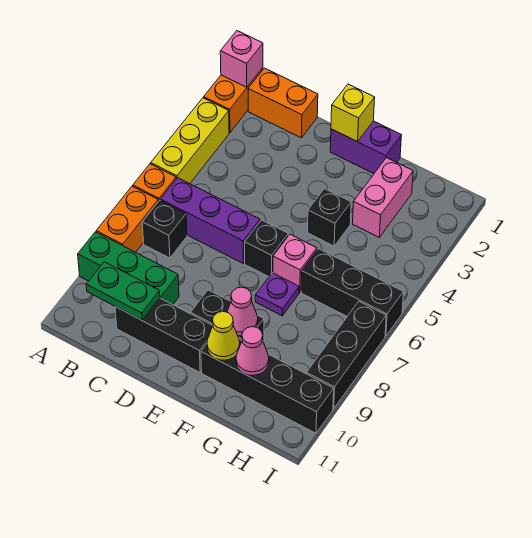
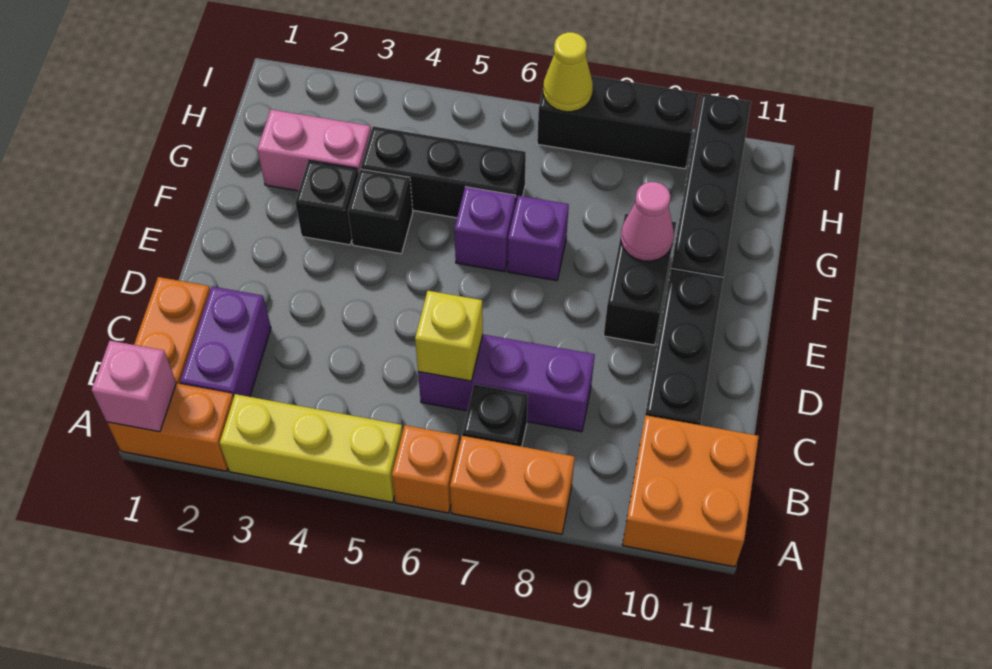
green brick A9:C9 level 1 -> none
none -> orange brick A10:B11 level 1
purple brick B6:D6 level 1 -> purple brick C6:C8 level 1
green plate B10:C10 level 2 -> none
purple brick E1:F1 level 1 -> purple brick B2:C2 level 1
yellow brick E1 level 2 -> yellow brick C6 level 2
black brick E6 level 1 -> black brick F3 level 1
pink brick F6 level 1 -> purple brick F6 level 1
purple plate F7 level 1 -> purple brick F7 level 1
yellow cone F10 level 2 -> yellow cone I7 level 2
black brick G6:I6 level 1 -> black brick G4:G6 level 1
pink cone G10 level 2 -> none

